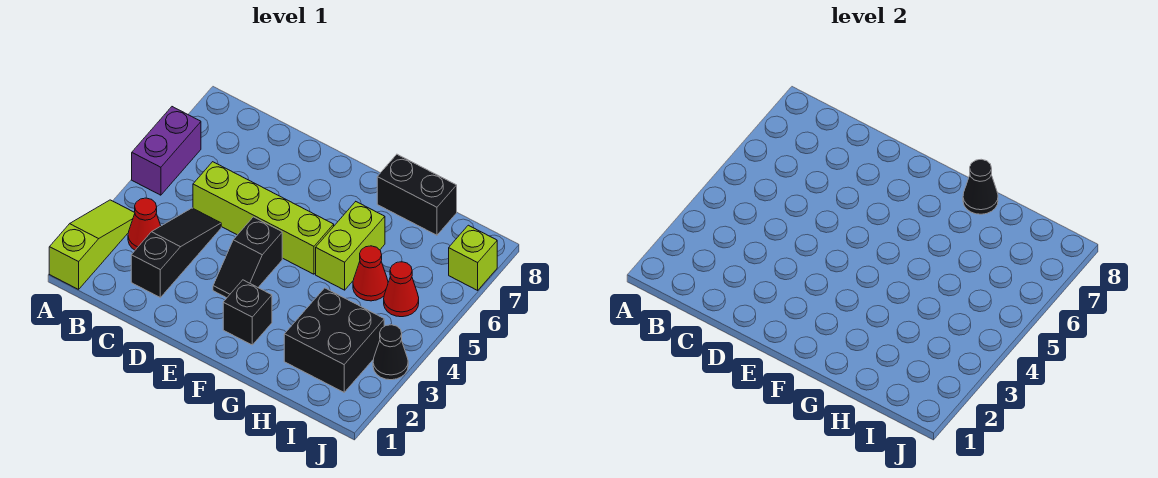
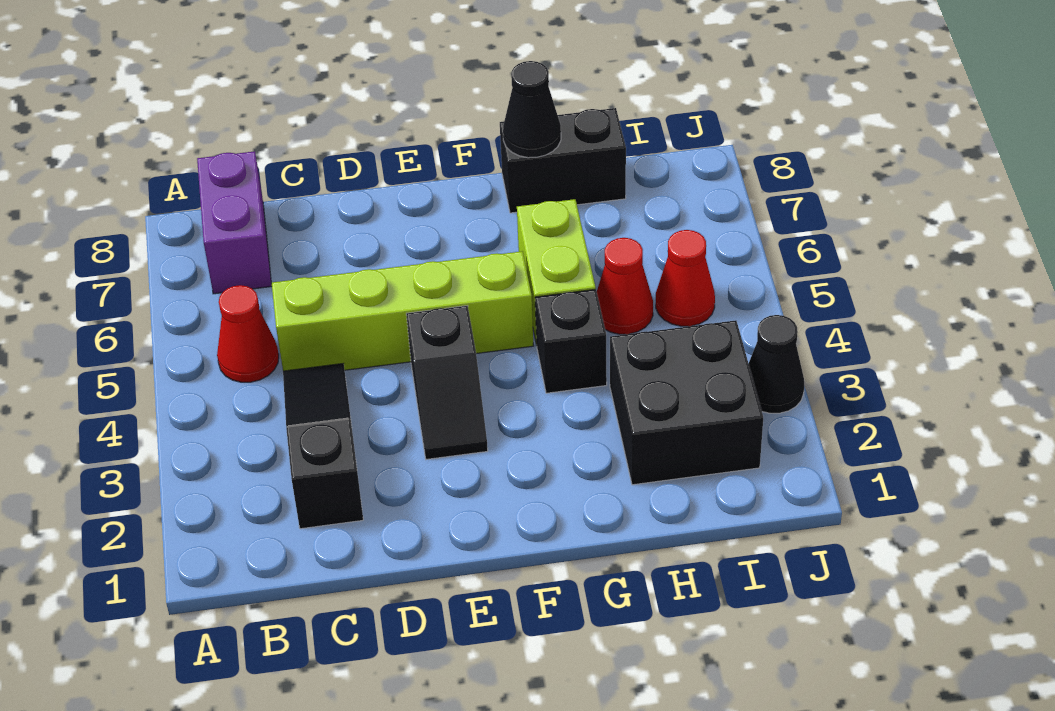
lime slope A1:A3 level 1 top 1 -> none
purple brick A5:A6 level 1 -> purple brick B7:B8 level 1
red cone B3 level 1 -> red cone B5 level 1
black brick F2 level 1 -> black brick G4 level 1
lime brick J7 level 1 -> none

